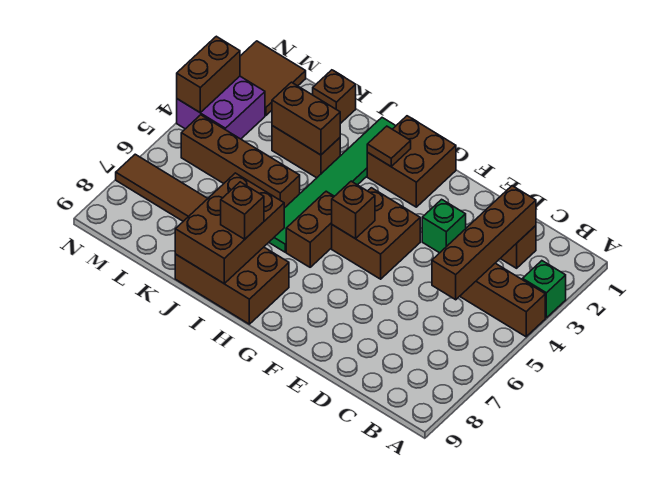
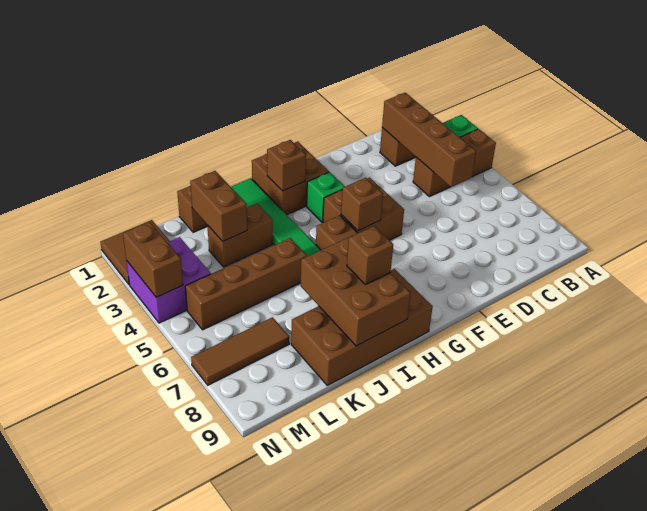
green brick E3 level 1 -> green brick G3 level 1
brown tile H2 level 2 -> brown brick H2 level 2
brown brick H8:J9 level 1 -> brown brick H8:K9 level 1
brown brick J3:K3 level 2 -> brown brick K2:K3 level 2

